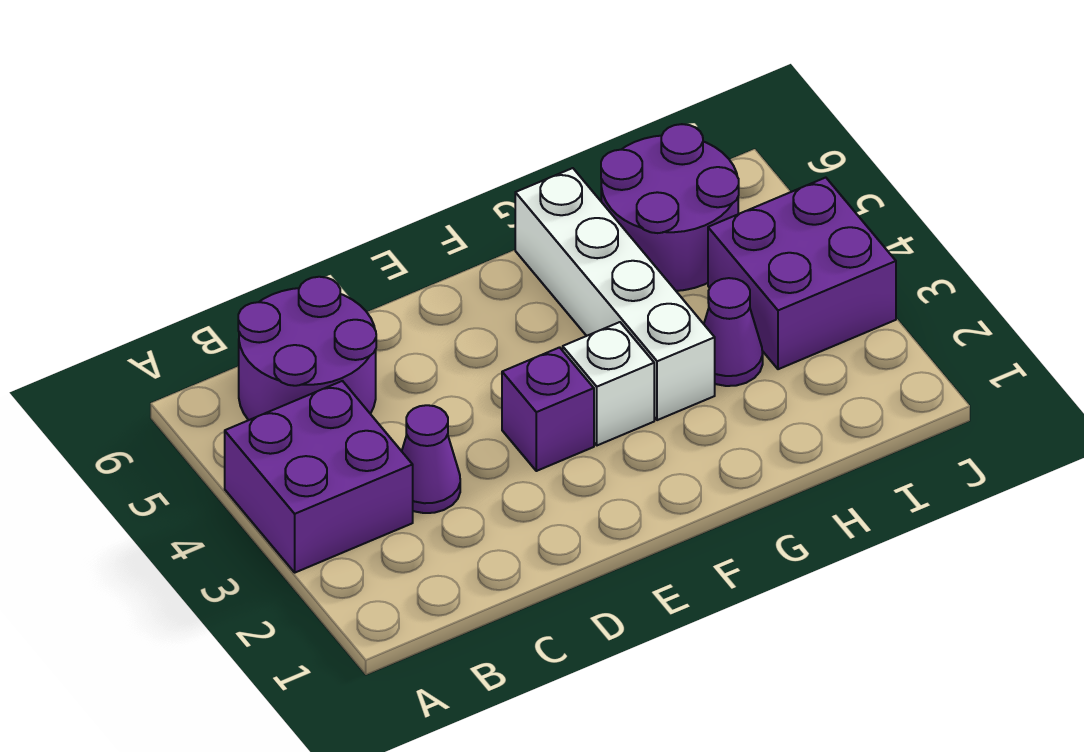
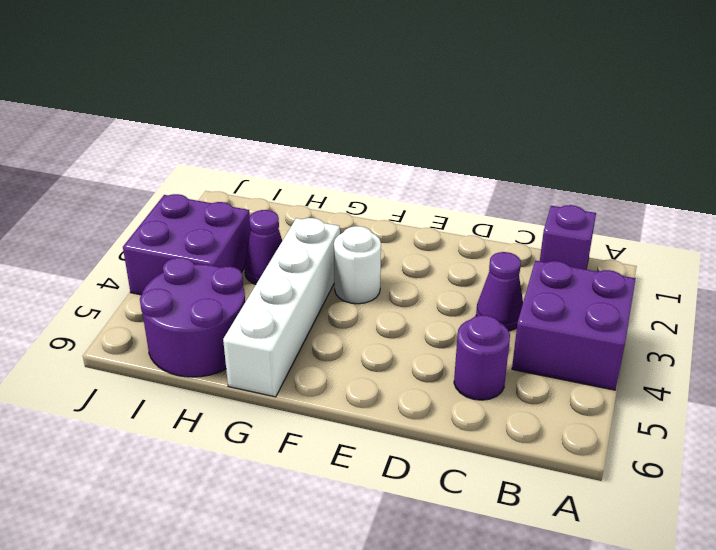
purple round brick B5:C6 level 1 -> purple round brick C5 level 1
purple brick E3 level 1 -> purple brick B1 level 1
white brick F3 level 1 -> white round brick F3 level 1

